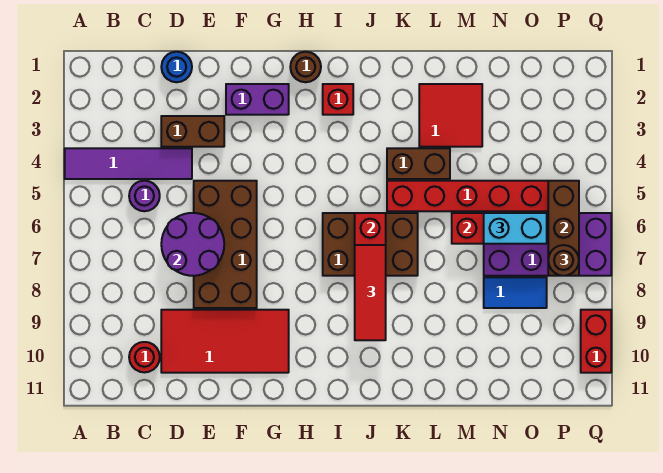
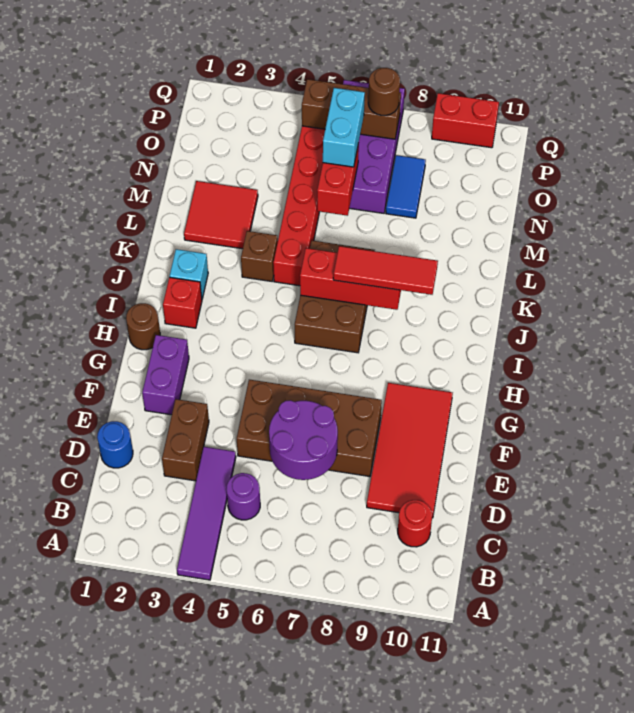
none -> cyan brick J2 level 1
brown brick K4:L4 level 1 -> brown brick K4 level 1

